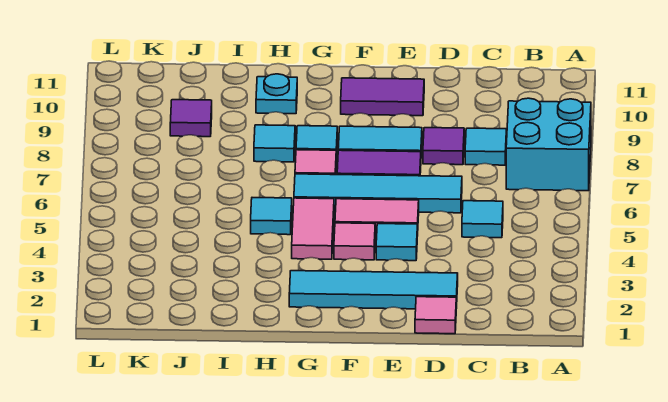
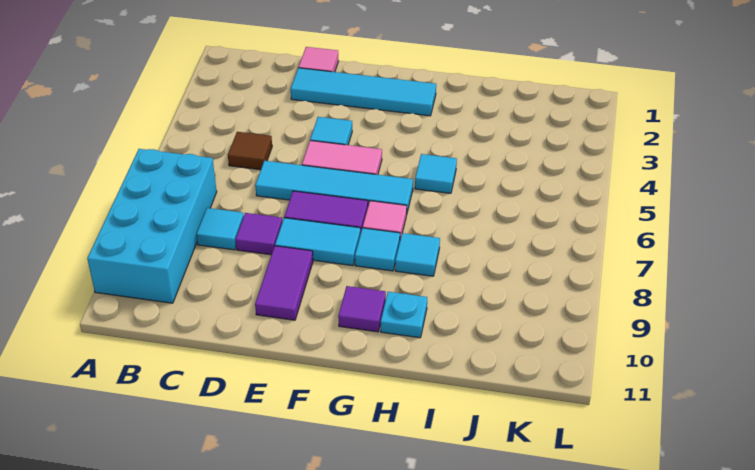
cyan brick A7:B8 level 1 -> cyan brick A7:B10 level 1
cyan tile C5 level 1 -> brown tile C5 level 1
purple tile E10:F10 level 1 -> purple tile E9:E10 level 1
pink tile F4 level 1 -> none
pink tile G4:G5 level 1 -> none
purple tile J9 level 1 -> purple tile G10 level 1

